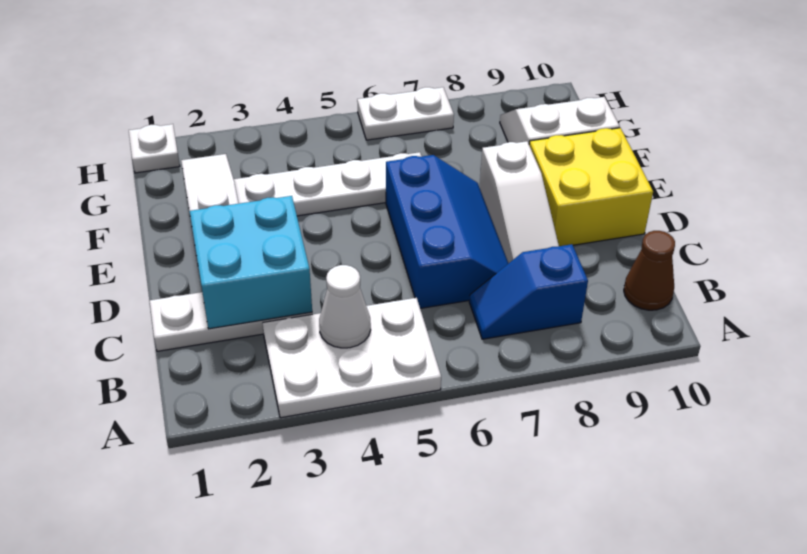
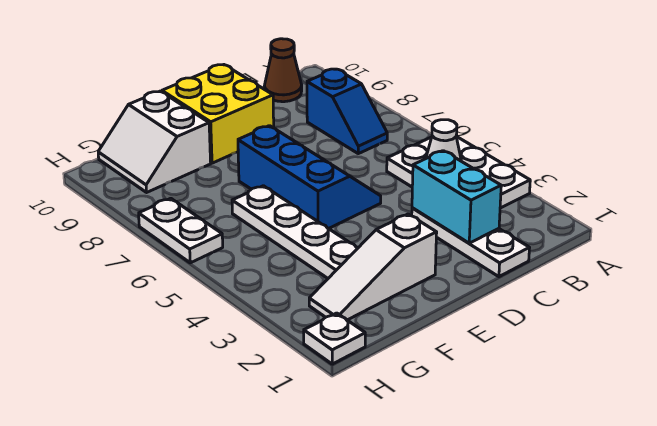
cyan brick C2:D3 level 2 -> cyan brick C2:C3 level 2
blue slope C6:E7 level 1 top 6 -> blue slope D5:E7 level 1 top E
white slope C8:E8 level 1 top E -> none

